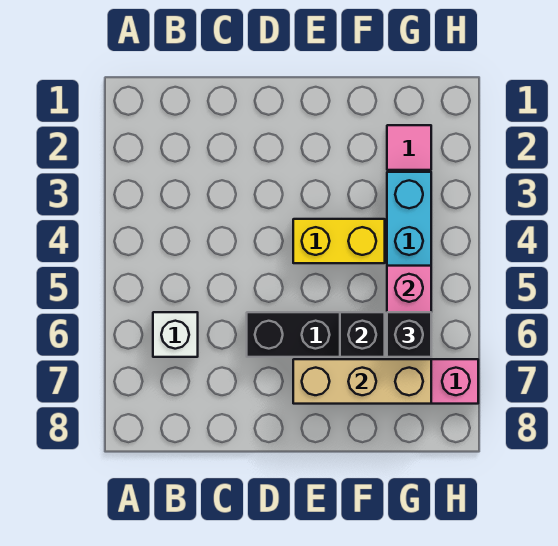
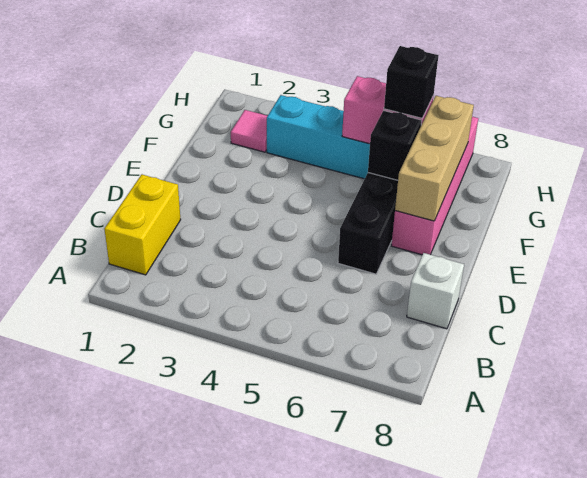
white brick B6 level 1 -> white brick C8 level 1
yellow brick E4:F4 level 1 -> yellow brick B1:C1 level 1

